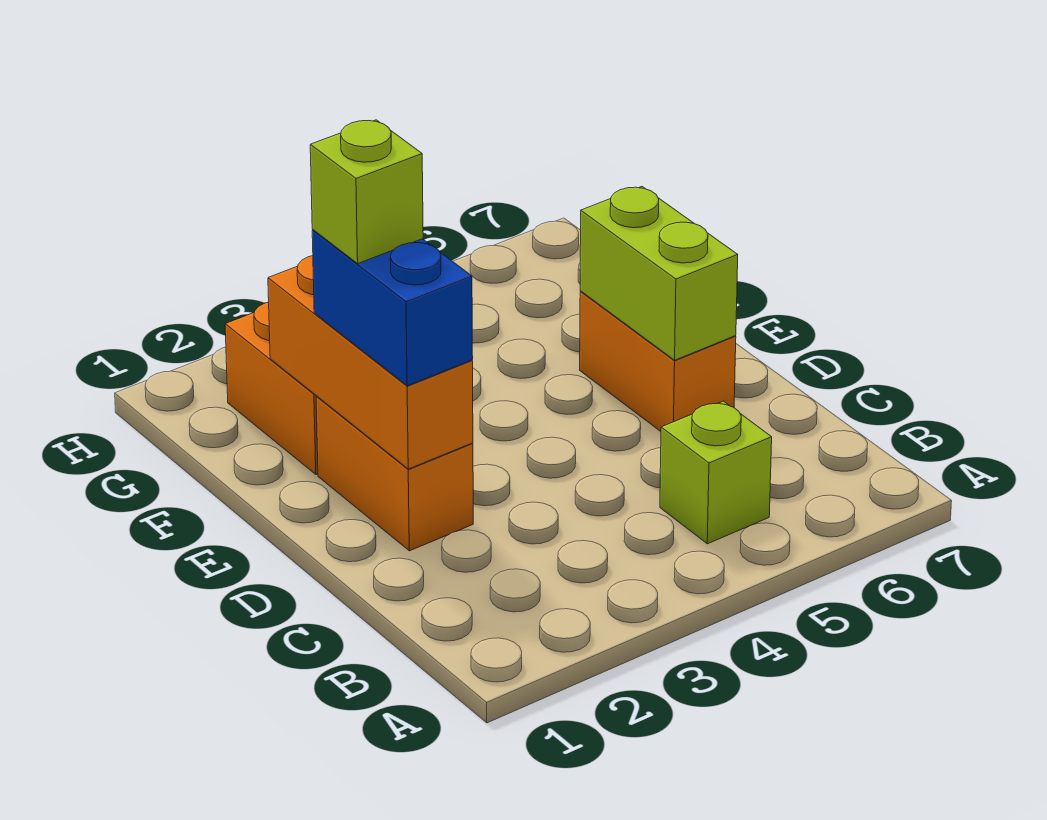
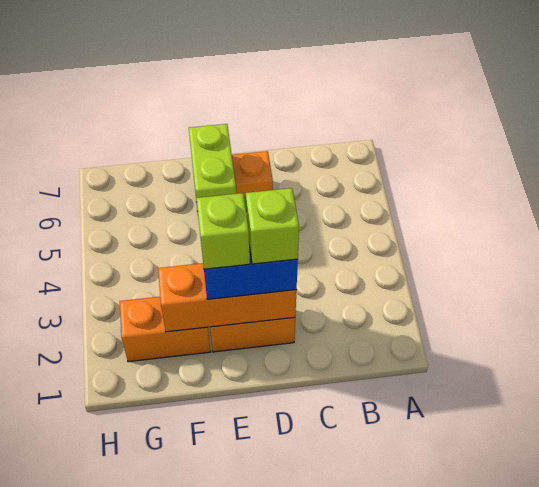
lime brick B5 level 1 -> lime brick D2 level 4
lime brick D6:E6 level 2 -> lime brick E5:E6 level 2

